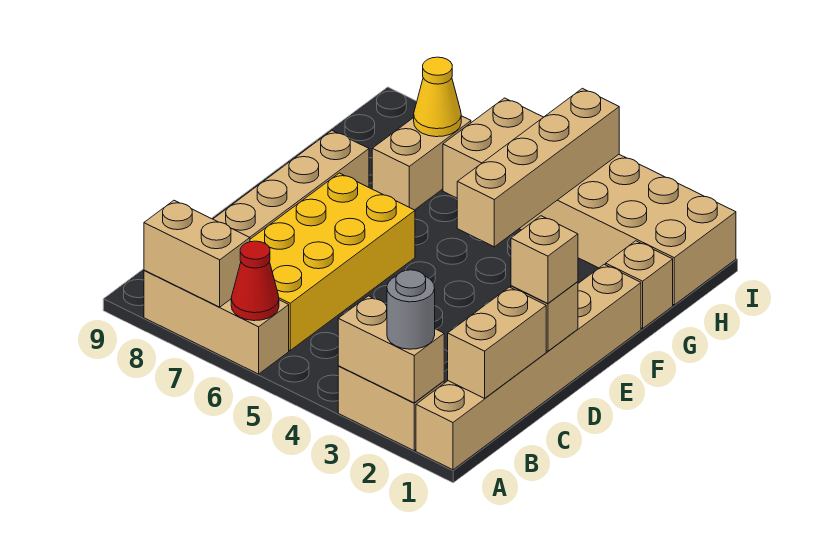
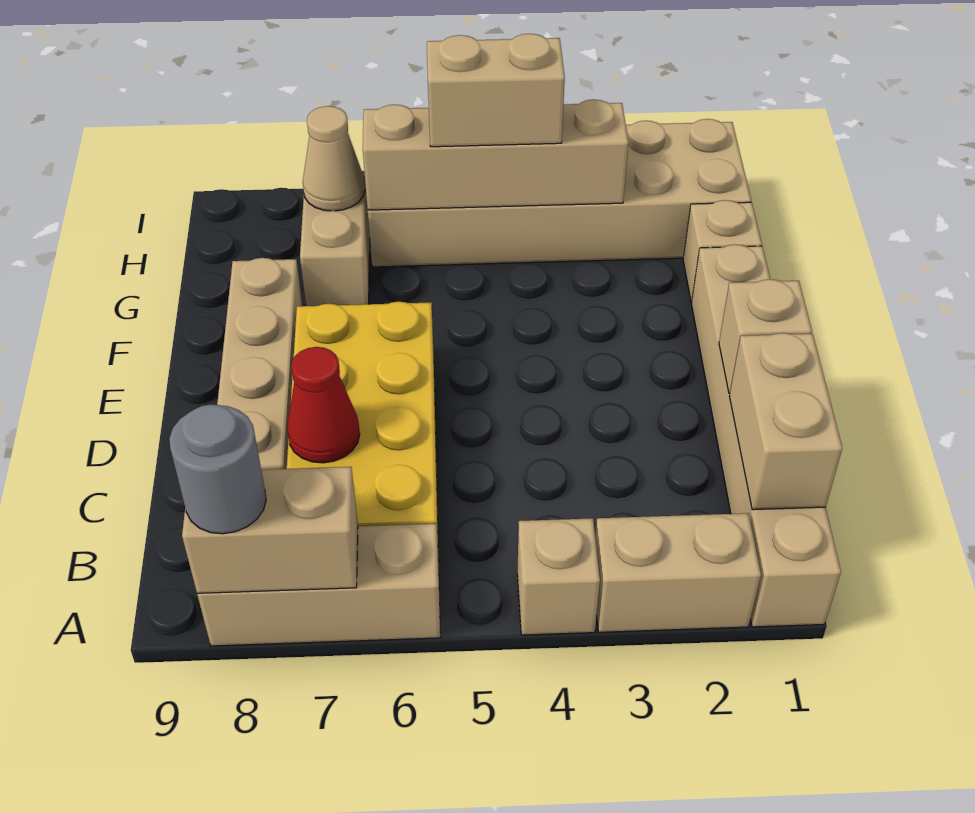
tan brick A2:A3 level 2 -> tan brick H4:H5 level 3
grey round brick A2 level 3 -> grey round brick A8 level 3
red cone A6 level 2 -> red cone C7 level 2
tan brick D1 level 3 -> tan brick A4 level 1
tan brick F4:I4 level 2 -> tan brick H3:H6 level 2
yellow cone H7 level 2 -> tan cone H7 level 2

